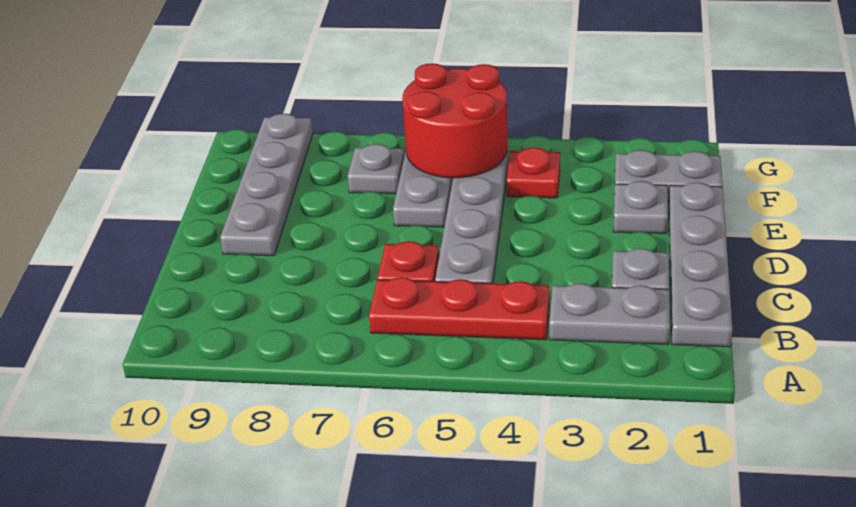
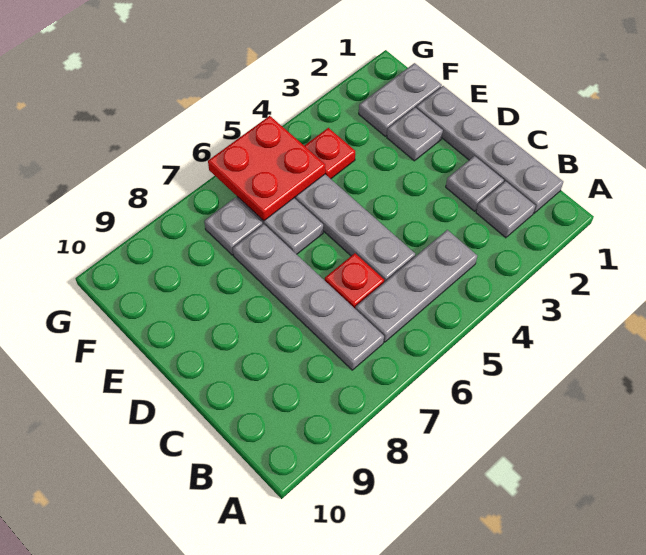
grey plate B2:B3 level 1 -> grey plate B2 level 1
red plate B4:B6 level 1 -> grey plate B4:B6 level 1
grey plate D9:G9 level 1 -> grey plate B7:E7 level 1
red round brick F5:G6 level 2 -> red plate F5:G6 level 2

